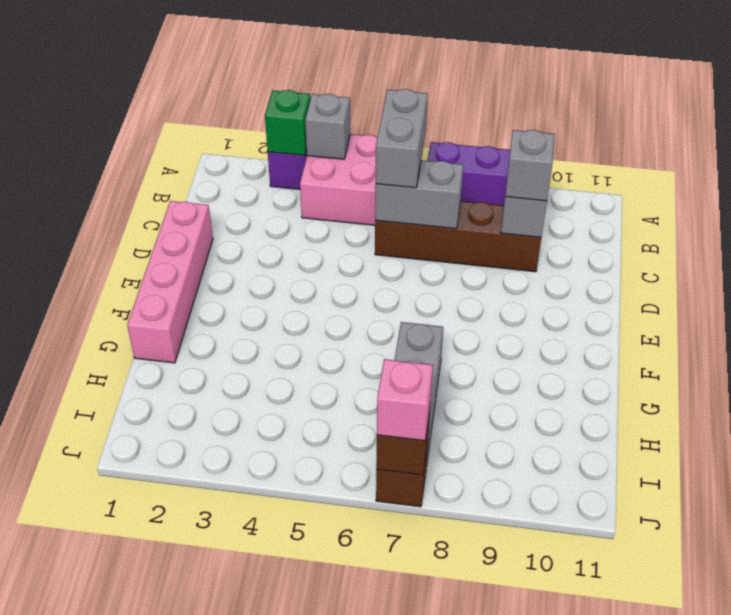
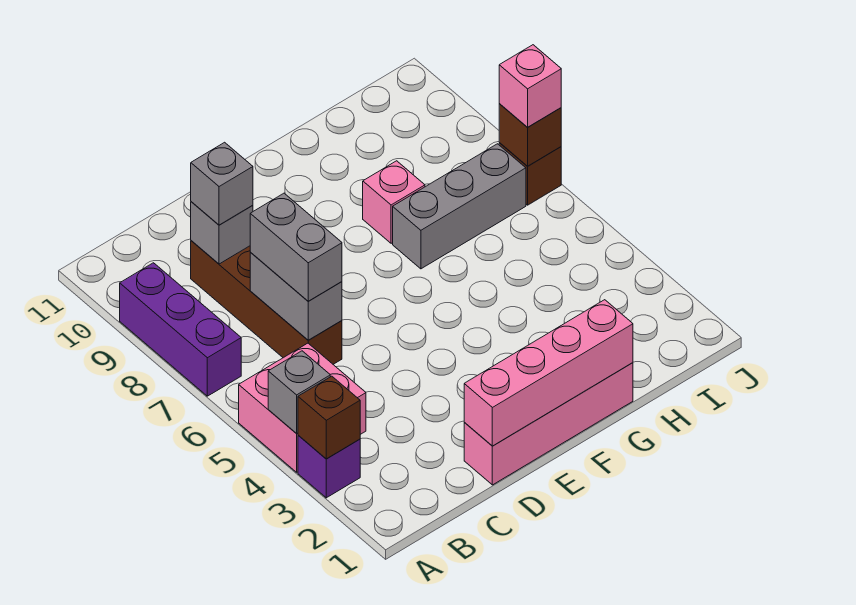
green brick A3 level 2 -> brown brick A3 level 2
grey brick B6:C6 level 3 -> grey brick C6:C7 level 3
none -> pink brick D1:G1 level 2
none -> pink brick G8 level 1

